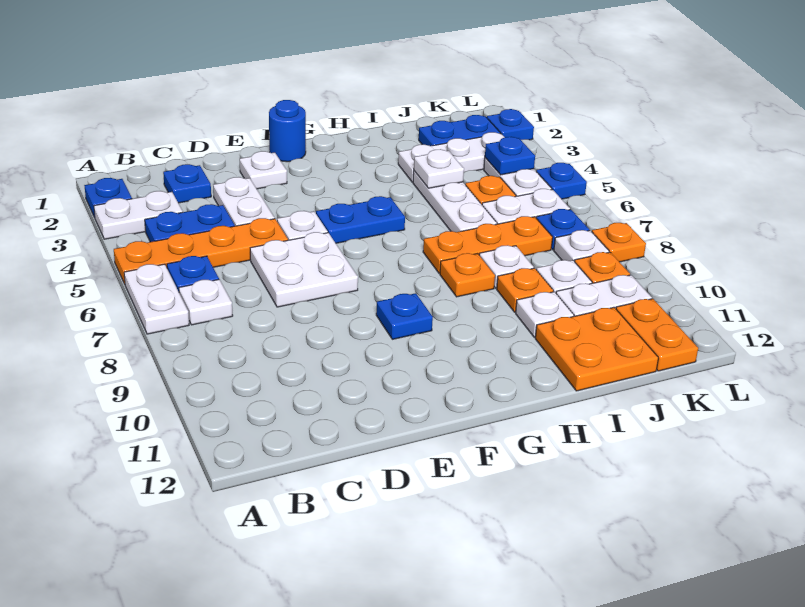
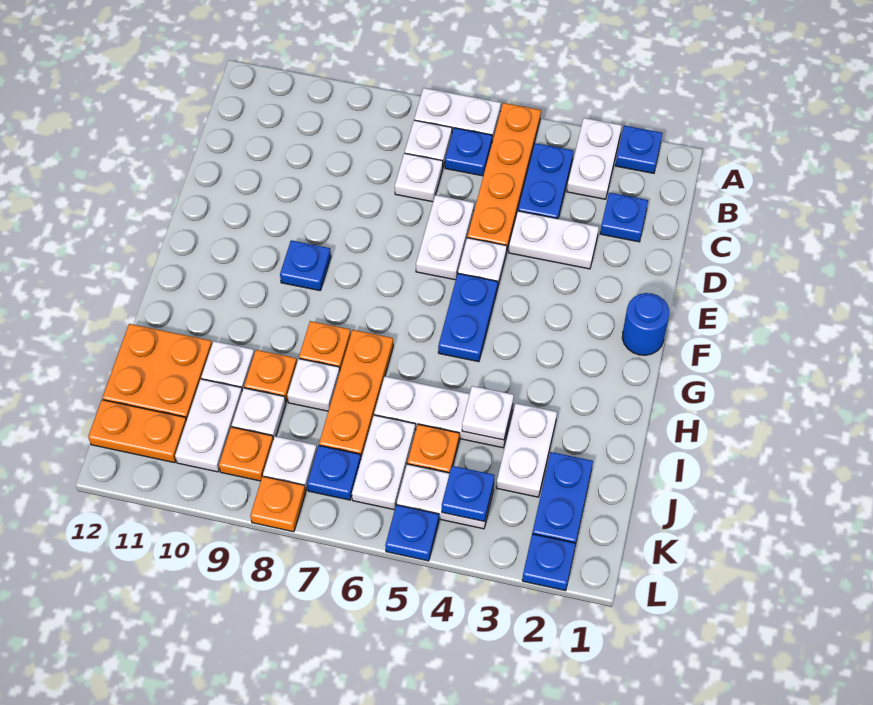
white plate D6:E7 level 1 -> white plate D6:E6 level 1
white plate E2 level 1 -> white plate C7 level 1
white plate I3:K3 level 1 -> white plate I3:J3 level 1

